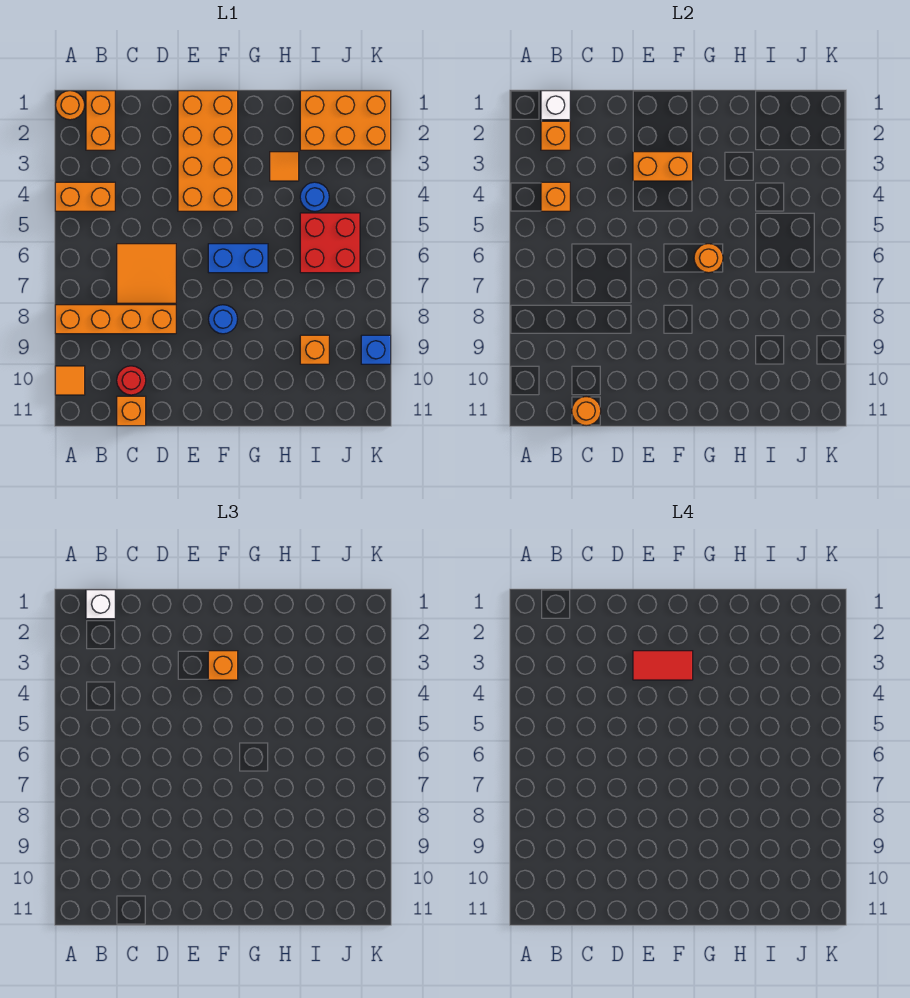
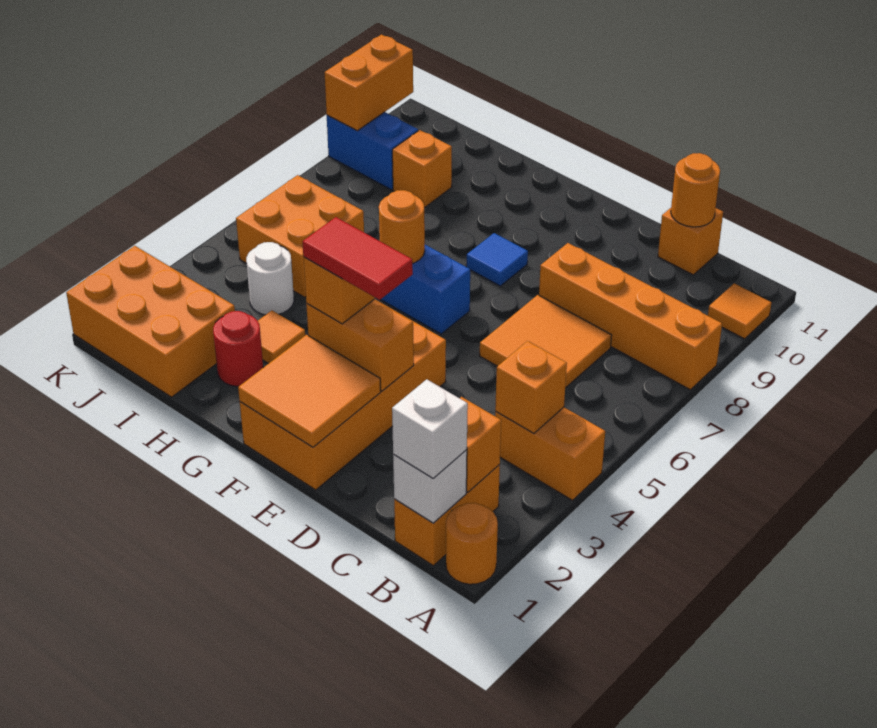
red round brick C10 level 1 -> red round brick H2 level 1
none -> orange tile E1:F2 level 2
blue round brick F8 level 1 -> blue tile F8 level 1
blue round brick I4 level 1 -> white round brick I4 level 1
red brick I5:J6 level 1 -> orange brick I5:J6 level 1
blue brick K9 level 1 -> blue brick J9:K9 level 1
none -> orange brick K9:K10 level 2

